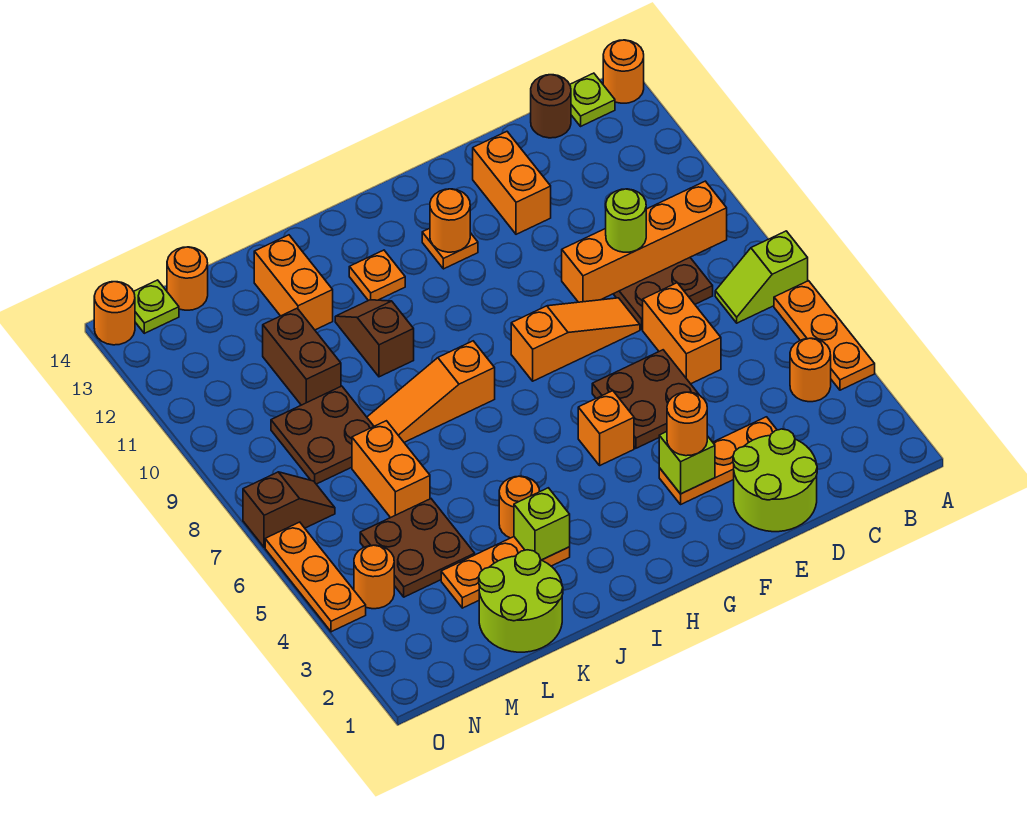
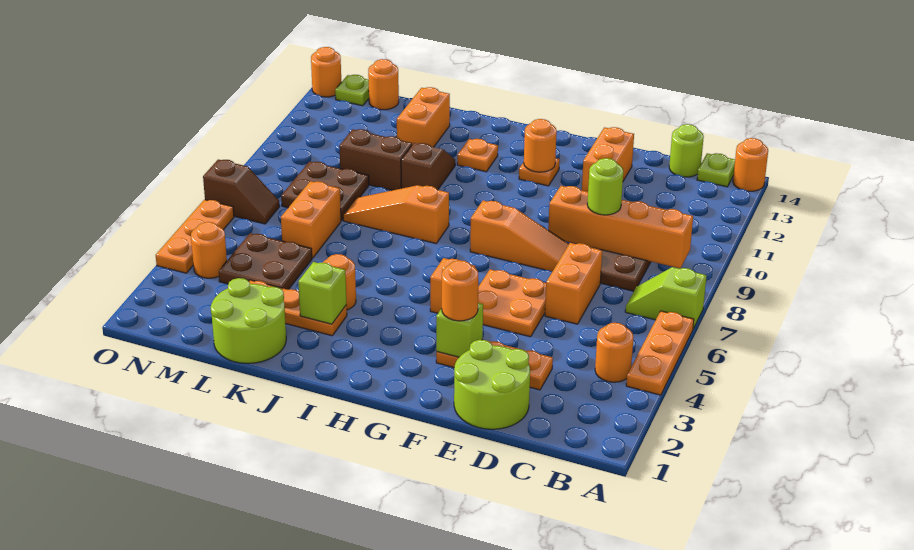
brown round brick C14 level 1 -> lime round brick C14 level 1
brown plate E5:F6 level 1 -> orange plate E5:F6 level 1
brown brick L10:L11 level 1 -> brown brick K10:L10 level 1

